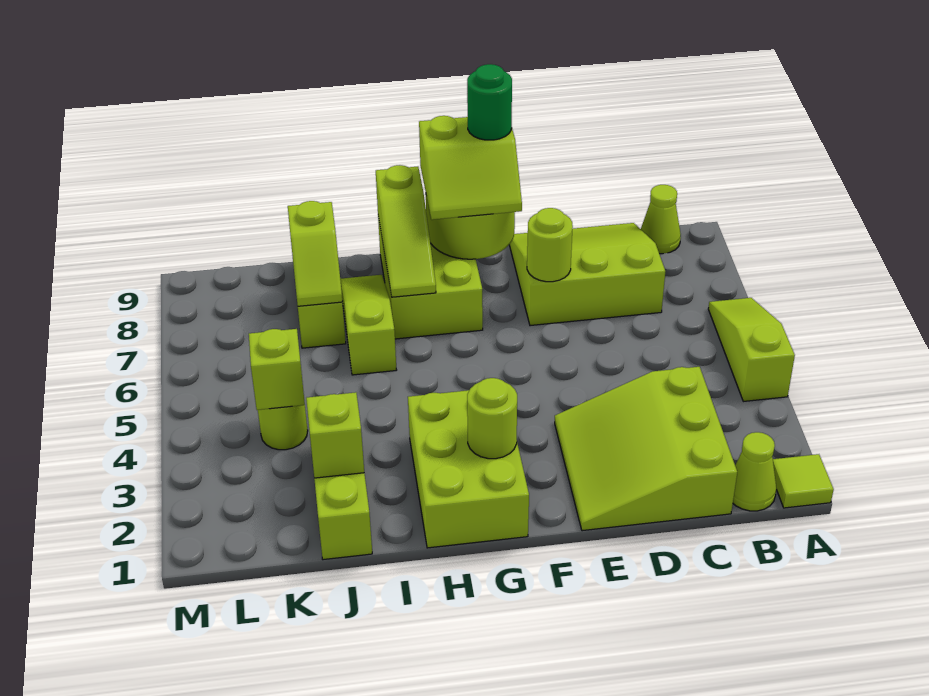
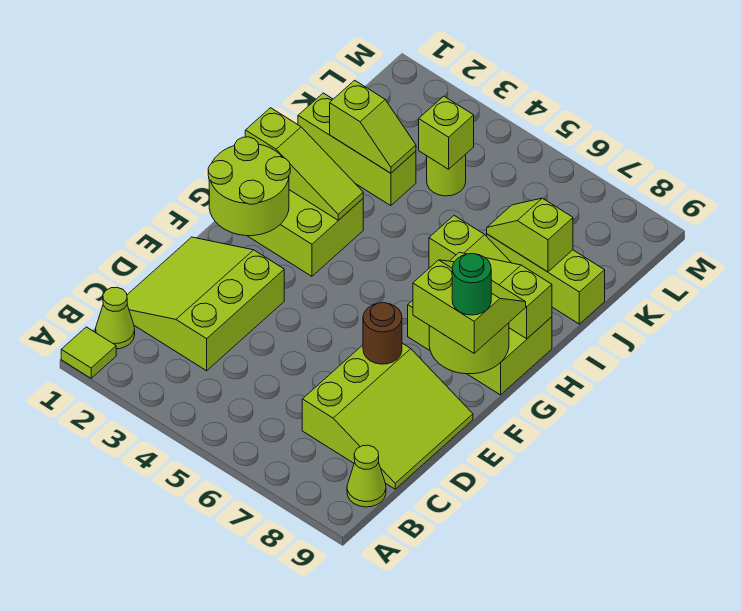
lime slope A4:A6 level 1 top 4 -> lime slope H1:H3 level 2 top 1
lime slope C1:E3 level 1 top C -> lime slope C1:E3 level 1 top 3
lime round brick E7 level 2 -> brown round brick E7 level 2
lime slope F8:G9 level 3 top 9 -> lime slope F8:G9 level 3 top F
lime round brick G2 level 2 -> lime round brick F1:G2 level 2

